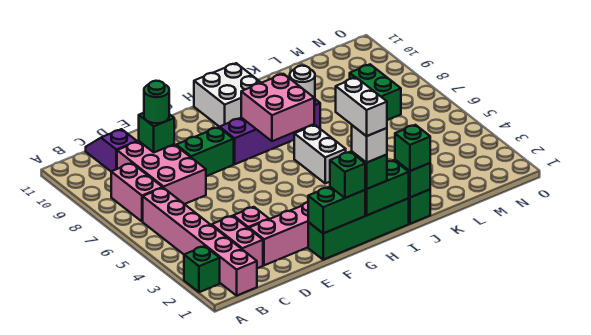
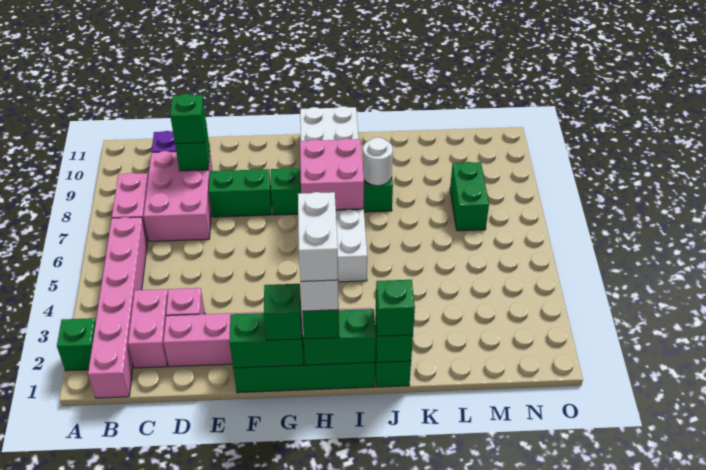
green round brick D9 level 3 -> green brick D9 level 3
purple brick G8:J8 level 1 -> green brick G8:J8 level 1

